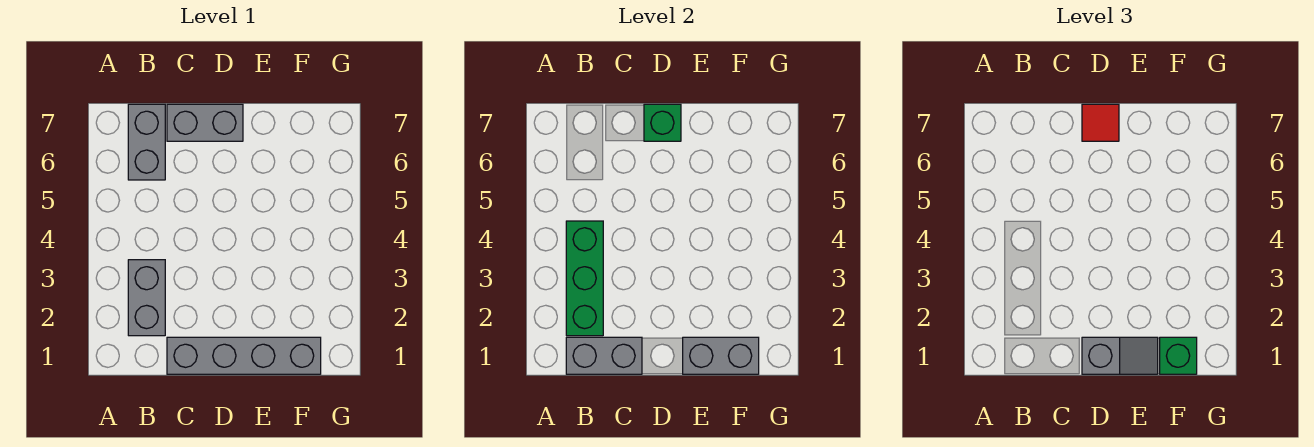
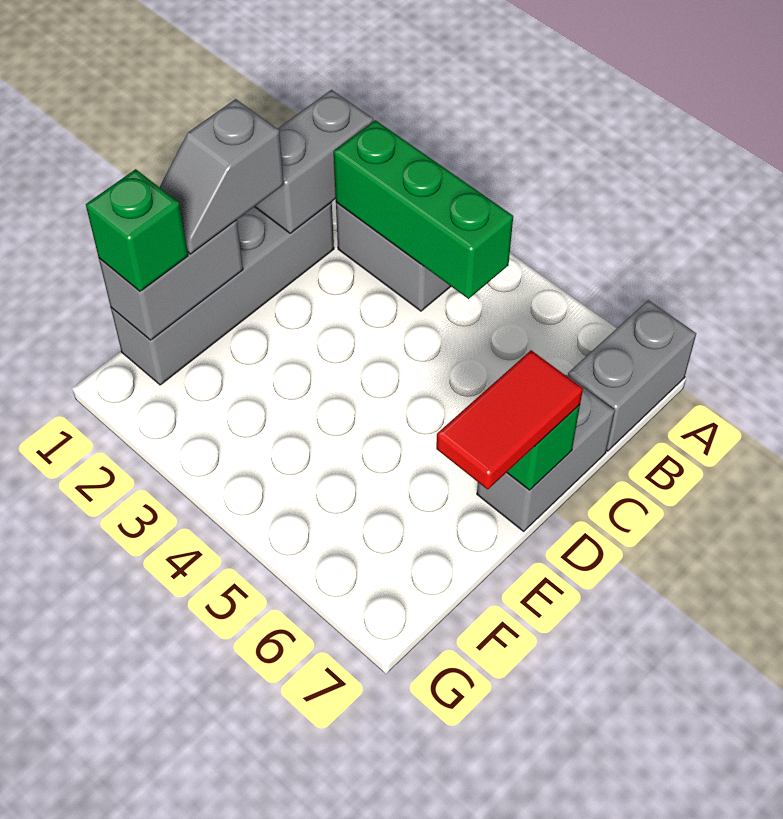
grey brick B6:B7 level 1 -> grey brick A7:B7 level 1
red tile D7 level 3 -> red tile D7:E7 level 3

